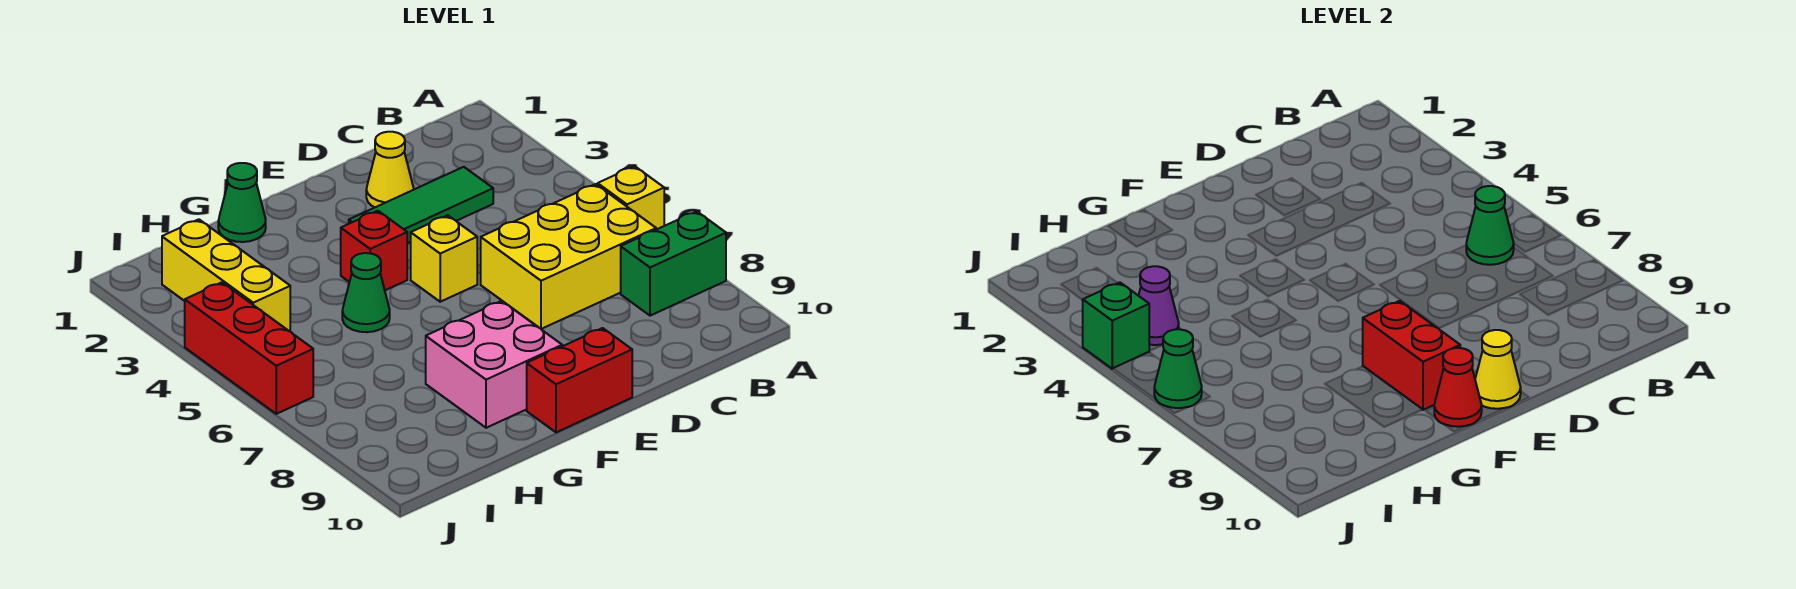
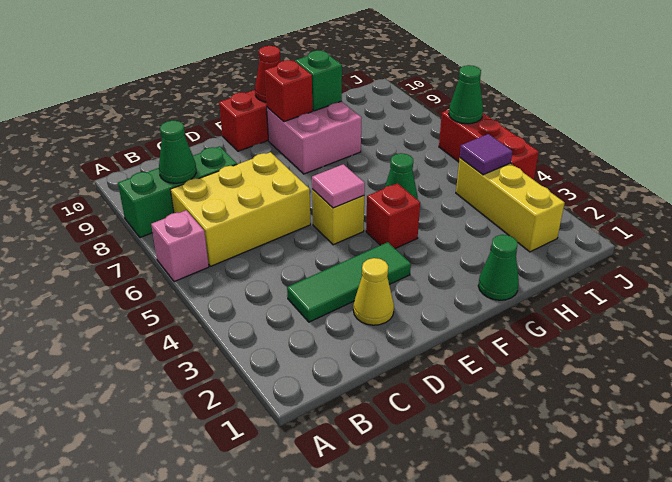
yellow brick A6 level 1 -> pink brick A6 level 1
green brick A8:B8 level 1 -> green brick A8:C8 level 1
green cone B6 level 2 -> green cone B8 level 2
none -> pink tile E5 level 2
yellow cone E10 level 2 -> none
red brick F8:F9 level 2 -> red brick F9 level 2
purple cone I4 level 2 -> purple tile I4 level 2
green brick J4 level 2 -> green brick G9 level 2

